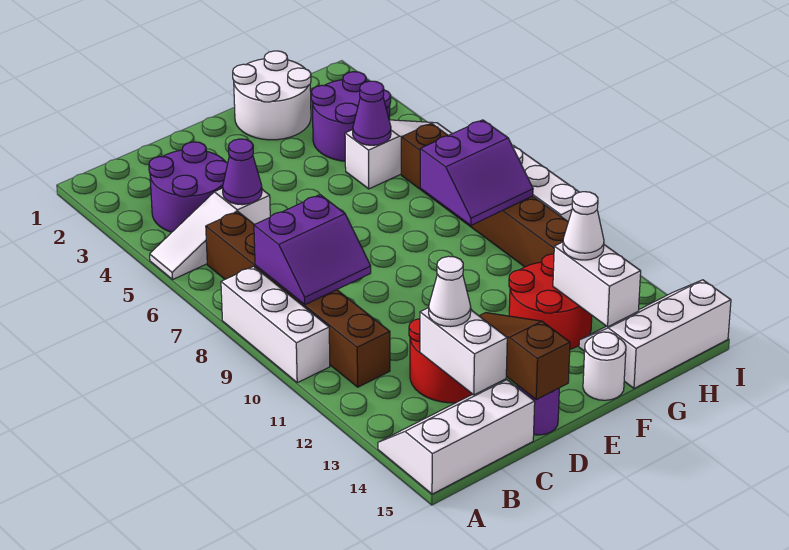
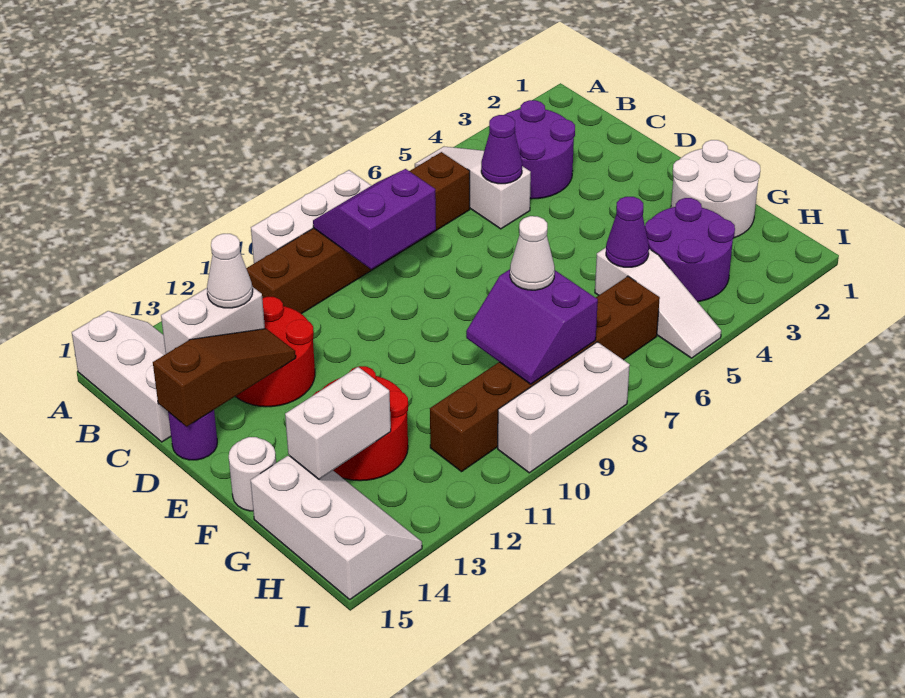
purple slope B8:C9 level 2 top 8 -> purple slope B8:C9 level 2 top C
white cone G13 level 3 -> white cone G8 level 3

